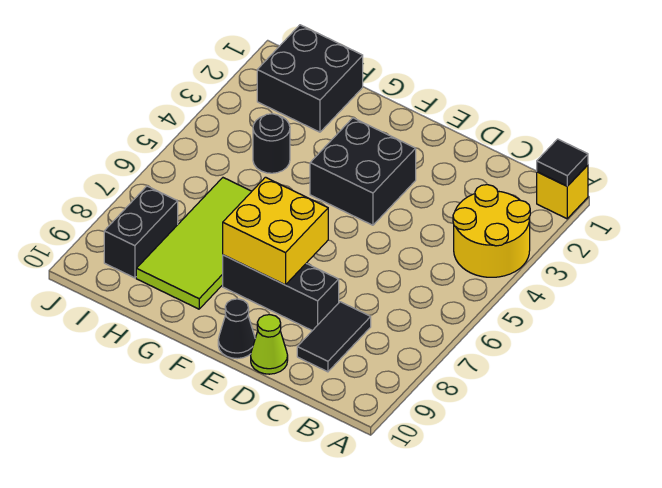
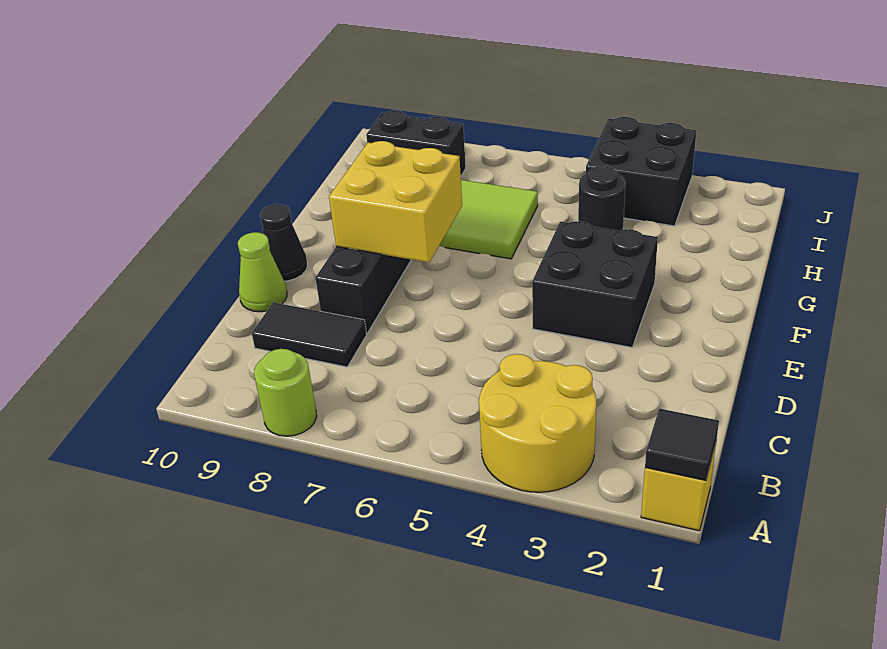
none -> lime round brick A8 level 1
black brick H1:I2 level 1 -> black brick I3:J4 level 1

